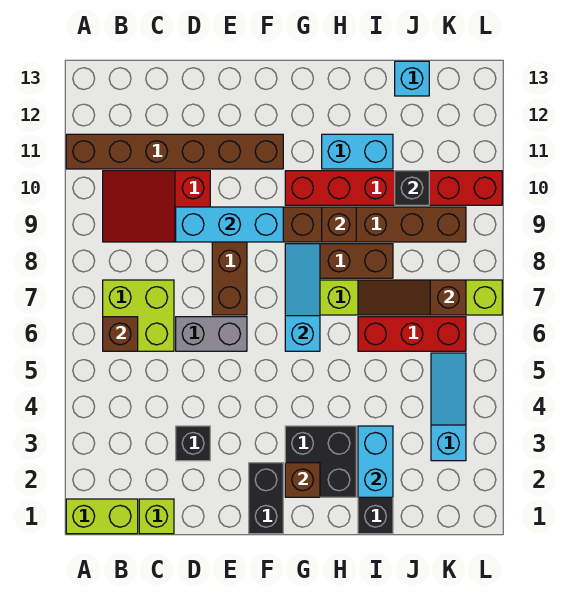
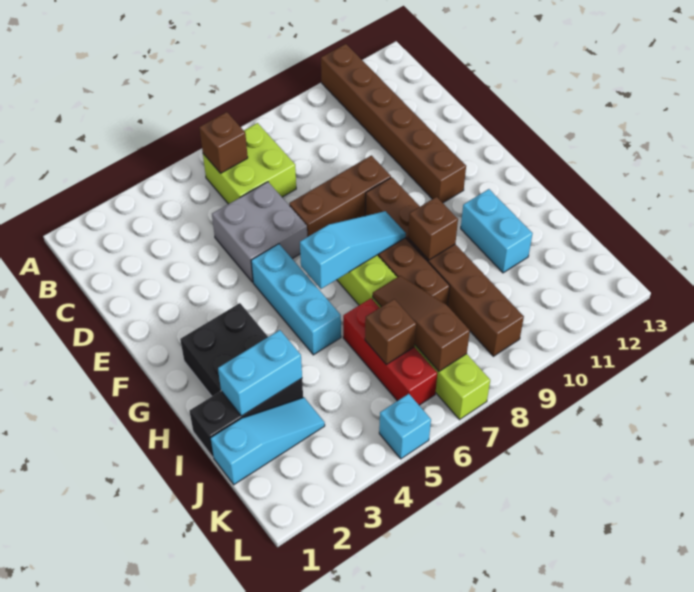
lime brick A1:B1 level 1 -> none
red slope B9:D10 level 1 top D -> none
lime brick C1 level 1 -> none
black brick D3 level 1 -> none
grey brick D6:E6 level 1 -> grey brick D5:E6 level 1
cyan brick D9:F9 level 2 -> cyan brick F5:H5 level 1
black brick F1:F2 level 1 -> none
brown brick G2 level 2 -> brown brick J6 level 2
red brick G10:L10 level 1 -> none
black brick J10 level 2 -> none
cyan brick J13 level 1 -> cyan brick L5 level 1
cyan slope K3:K5 level 1 top 3 -> cyan slope J1:J3 level 1 top 1

